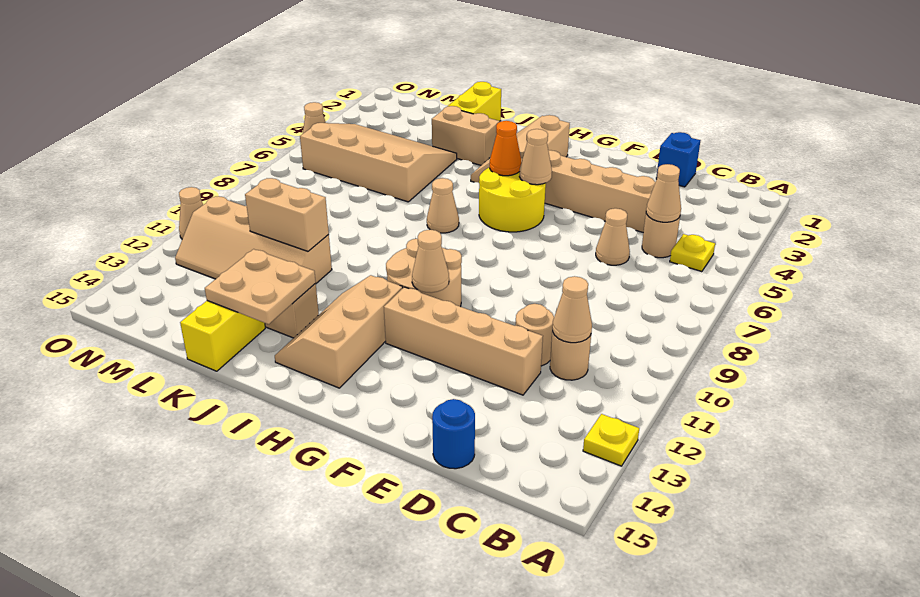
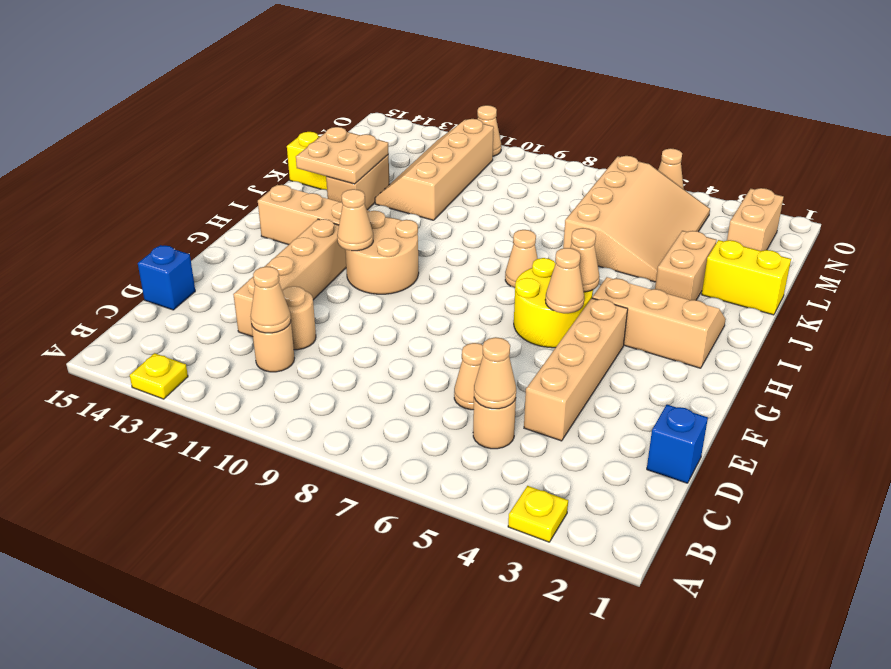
yellow plate B5 level 1 -> yellow plate A3 level 1
blue round brick D15 level 1 -> blue brick D15 level 1
orange cone H5 level 2 -> tan cone H5 level 2
tan brick K11:L11 level 2 -> tan brick M2:N2 level 1

